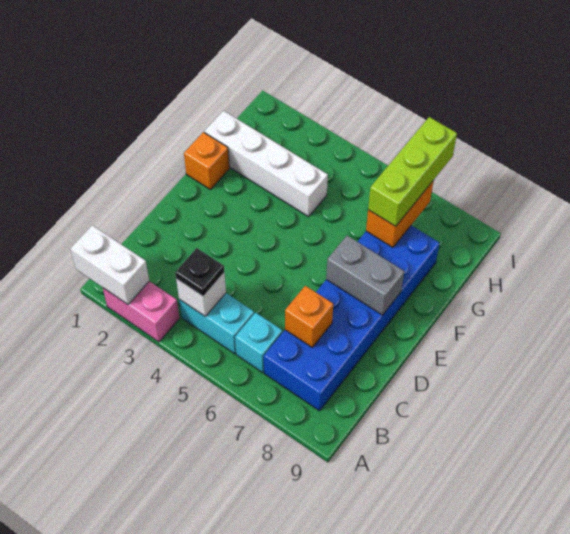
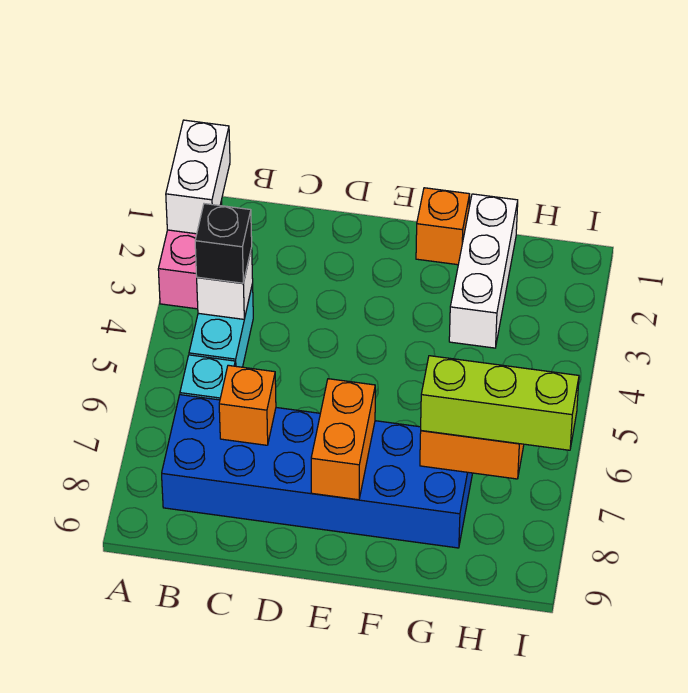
black plate B4 level 3 -> black brick B4 level 3
grey brick E7:E8 level 2 -> orange brick E7:E8 level 2
white brick G1:G4 level 1 -> white brick G1:G3 level 1

